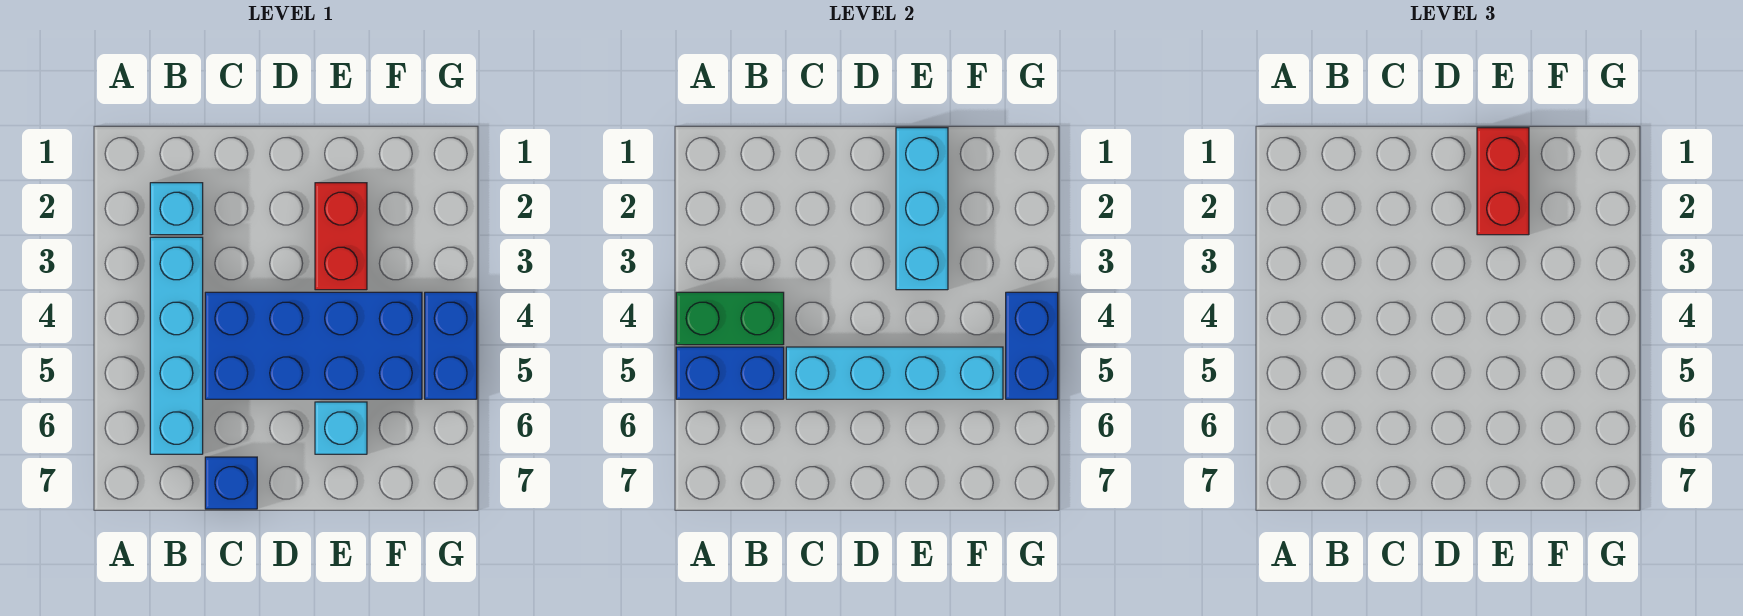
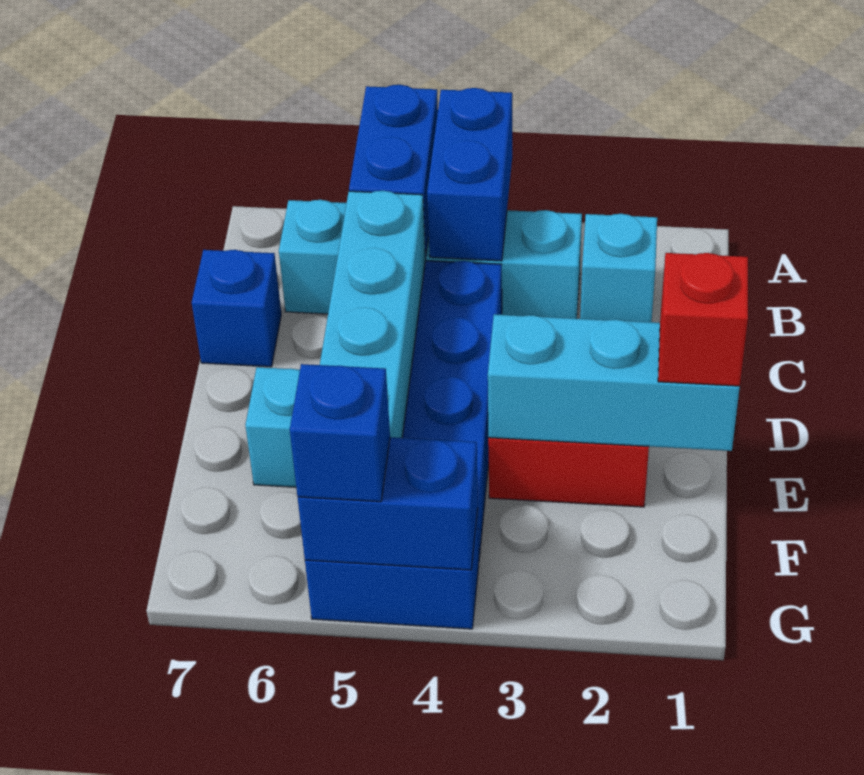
green brick A4:B4 level 2 -> blue brick A4:B4 level 2
red brick E1:E2 level 3 -> red brick E1 level 3
none -> blue brick G5 level 3

